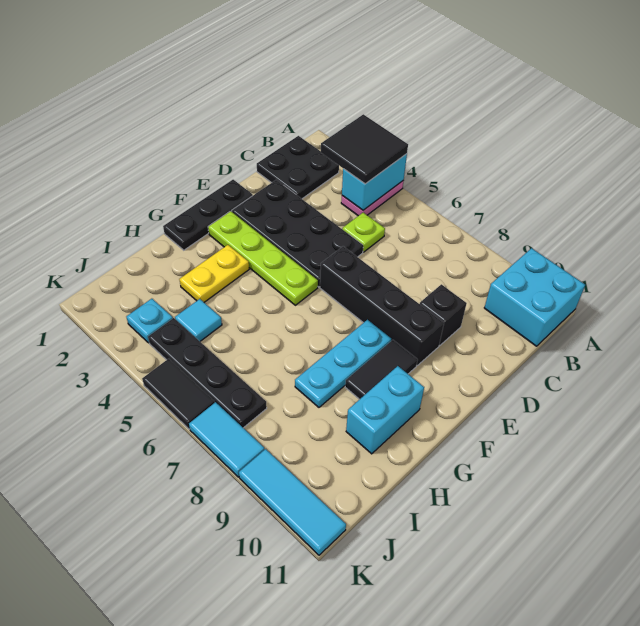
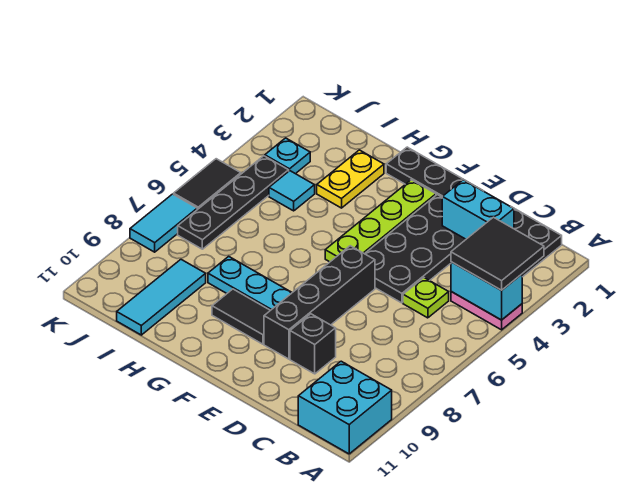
yellow plate G3:H3 level 1 -> yellow plate H2:H3 level 1
cyan brick G10:H10 level 1 -> cyan brick C2:D2 level 2
cyan tile K9:K11 level 1 -> cyan tile I9:I11 level 1

